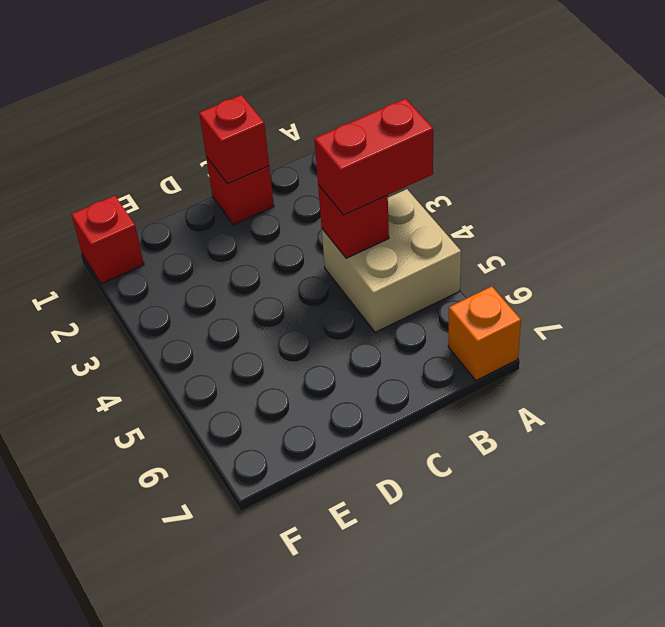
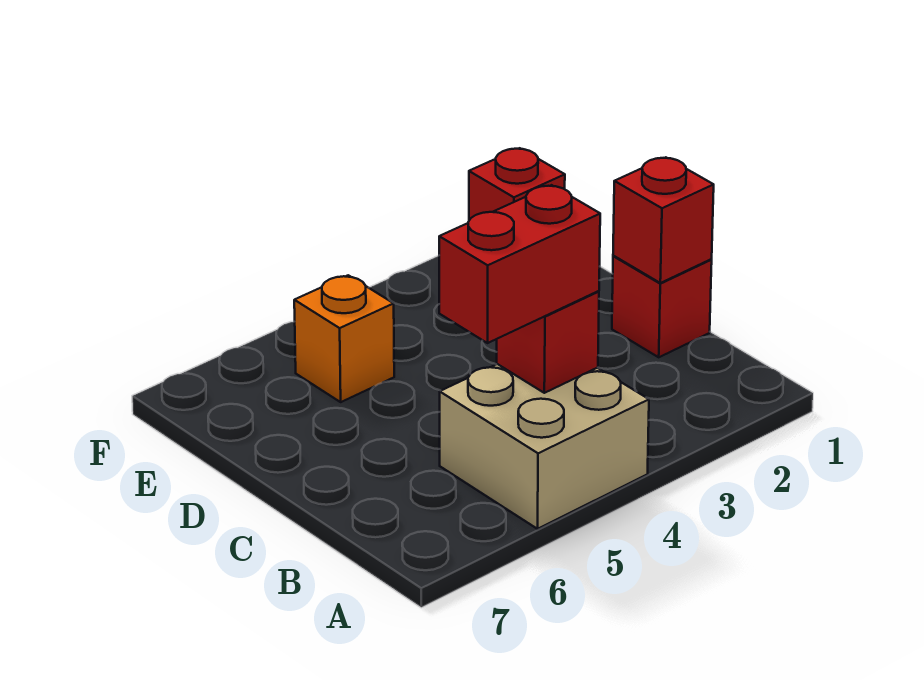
red brick A4:B4 level 3 -> red brick B4:B5 level 3
orange brick A7 level 1 -> orange brick E5 level 1

